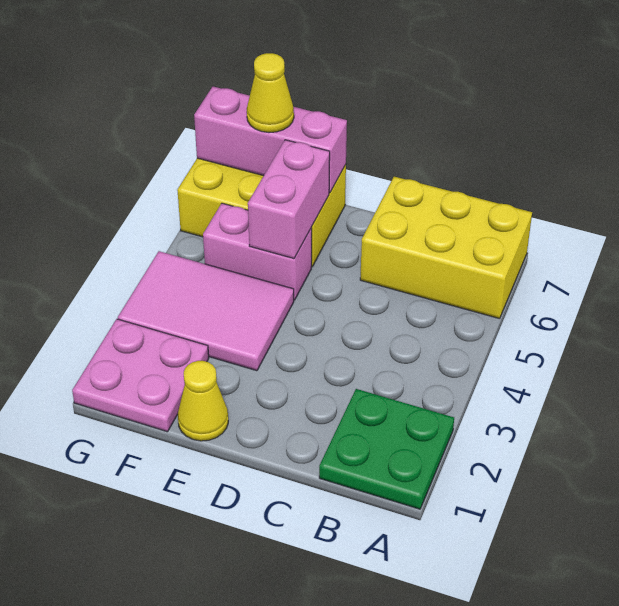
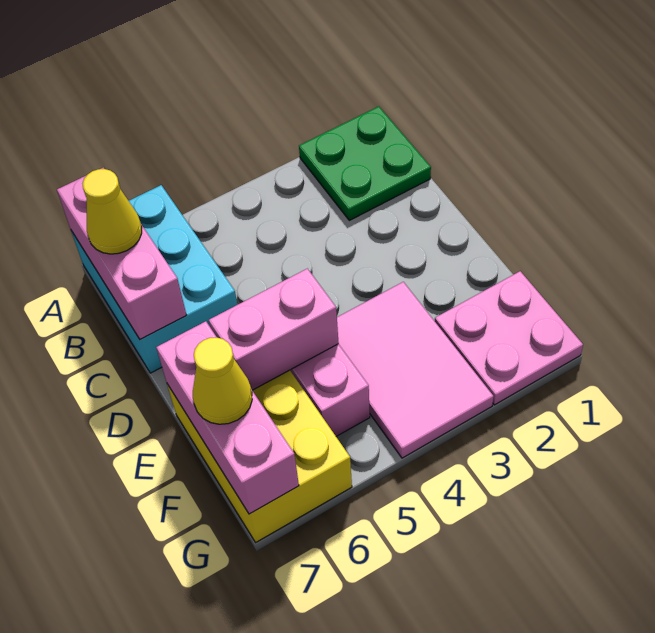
yellow brick A6:C7 level 1 -> cyan brick A6:C7 level 1
none -> pink brick A7:C7 level 2
yellow cone E1 level 1 -> yellow cone B7 level 3

